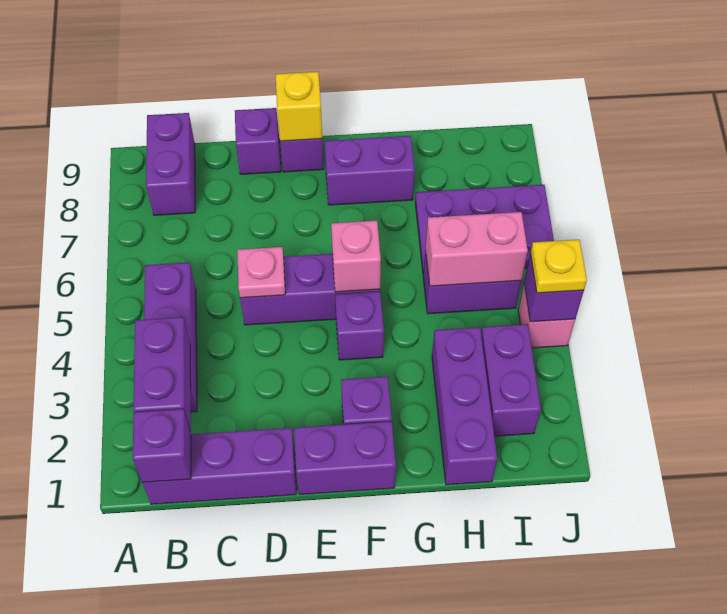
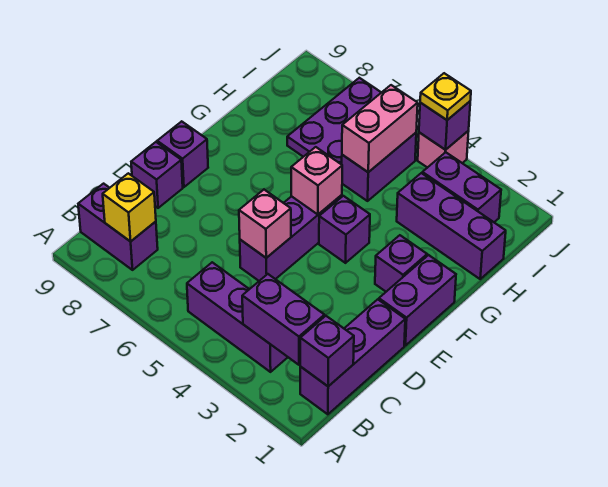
pink plate D5 level 2 -> pink brick D5 level 2
yellow brick E9 level 2 -> yellow brick B8 level 2
purple brick F8:G8 level 1 -> none

